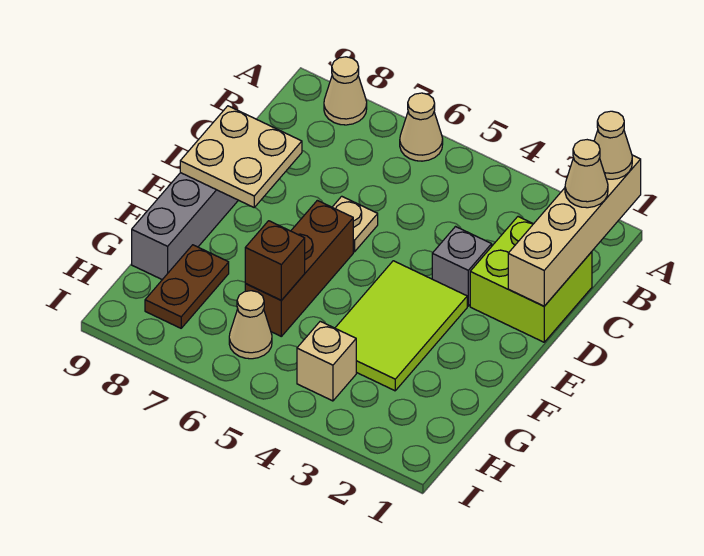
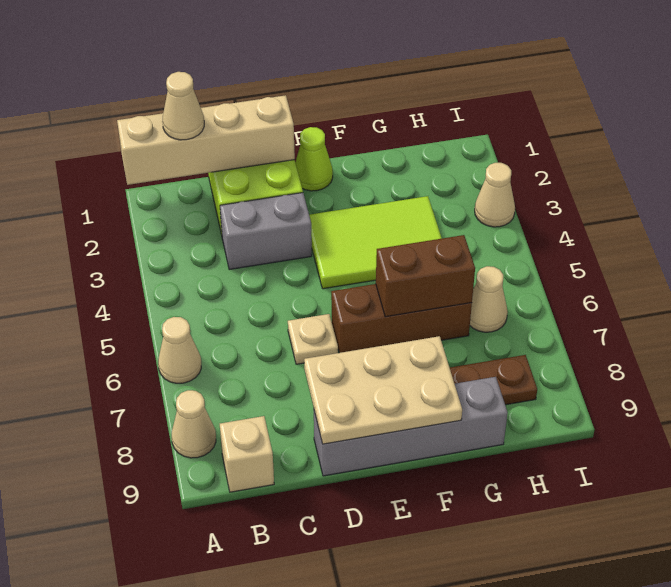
tan cone A1 level 3 -> tan cone I3 level 1
grey brick D3 level 1 -> grey brick C3:D3 level 1
tan plate D8:E9 level 2 -> tan plate D8:F9 level 2
none -> lime cone E1 level 1
brown brick G6 level 2 -> brown brick F6:G6 level 2
tan brick H4 level 1 -> tan brick B9 level 1

